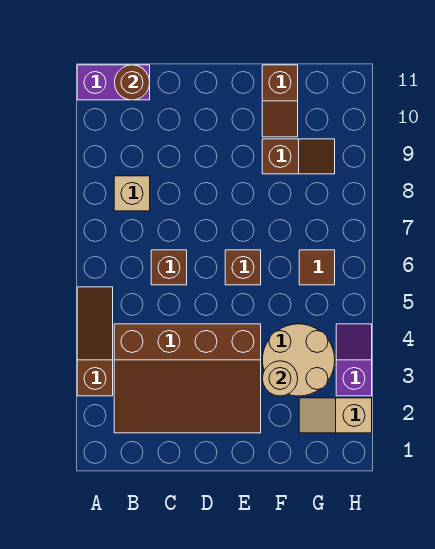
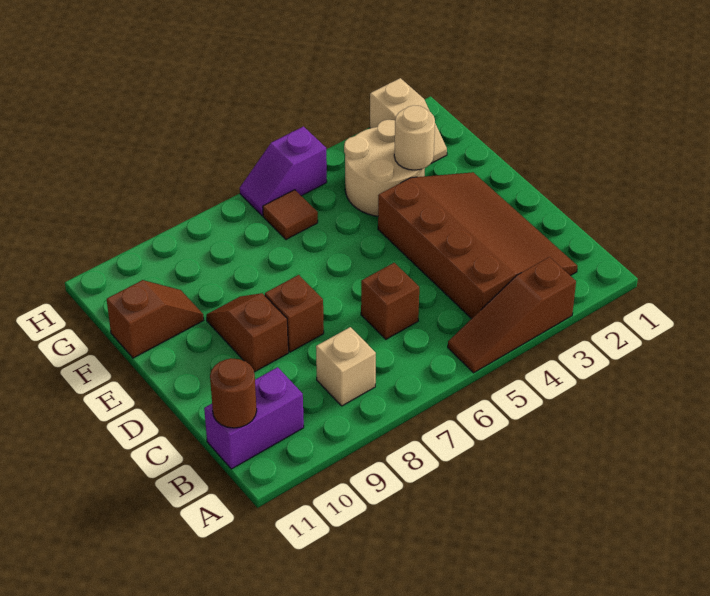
purple brick A11:B11 level 1 -> purple brick B10:B11 level 1
brown brick E6 level 1 -> brown brick D8 level 1
brown slope F9:G9 level 1 top F -> brown slope D9:E9 level 1 top D
purple slope H3:H4 level 1 top 3 -> purple slope H5:H6 level 1 top 5

